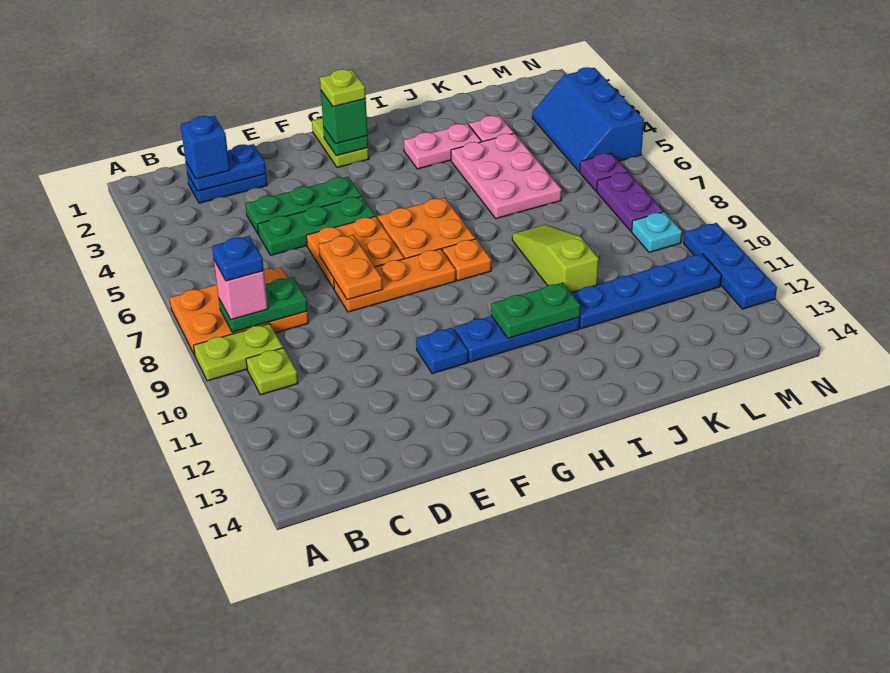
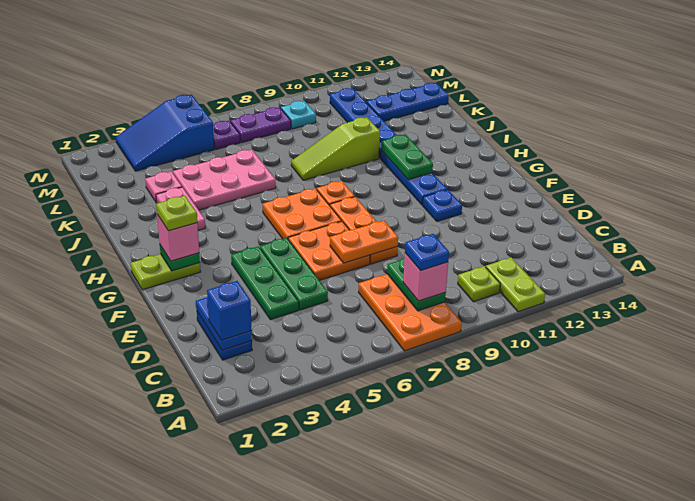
lime plate A9:B9 level 1 -> lime plate A11:B11 level 1
green brick G2 level 3 -> pink brick G2 level 3
blue slope M3:N5 level 1 top N -> blue slope M3:N5 level 1 top 5
blue plate N10:N12 level 1 -> blue plate L12:L14 level 1

